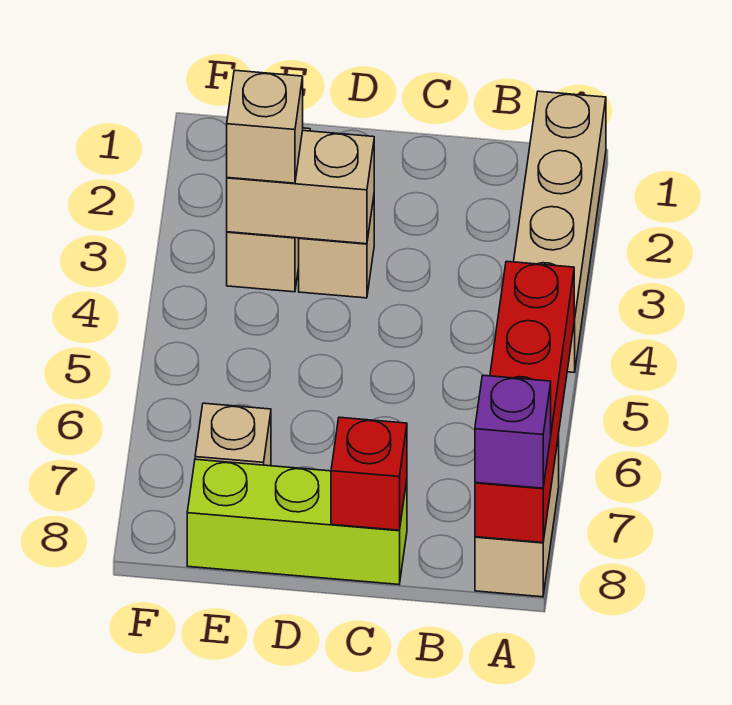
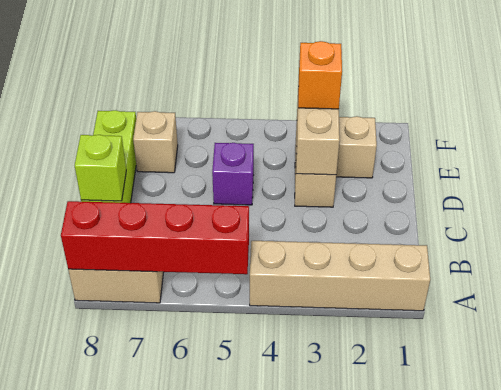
purple brick A8 level 3 -> purple brick D5 level 1
red brick C8 level 2 -> lime brick C8 level 2
tan brick E3 level 3 -> orange brick E3 level 3

